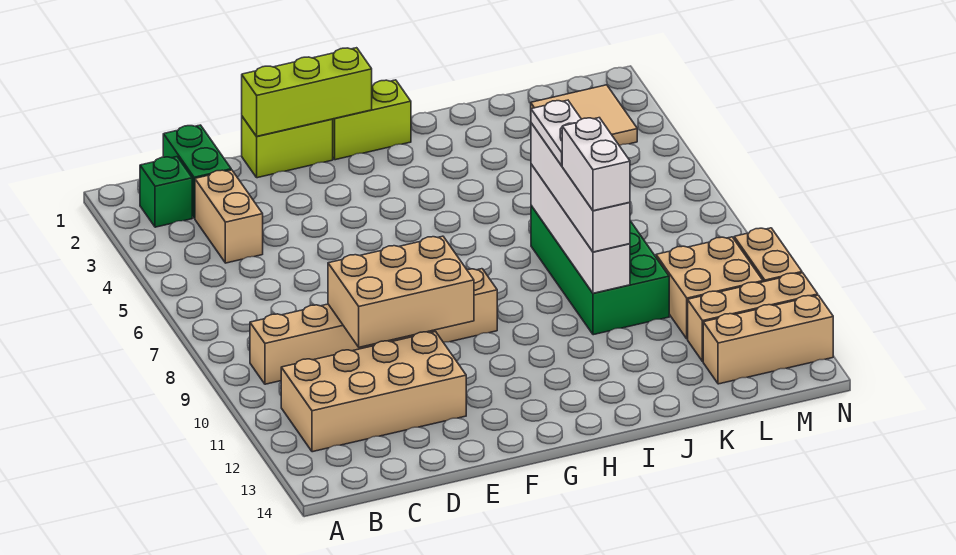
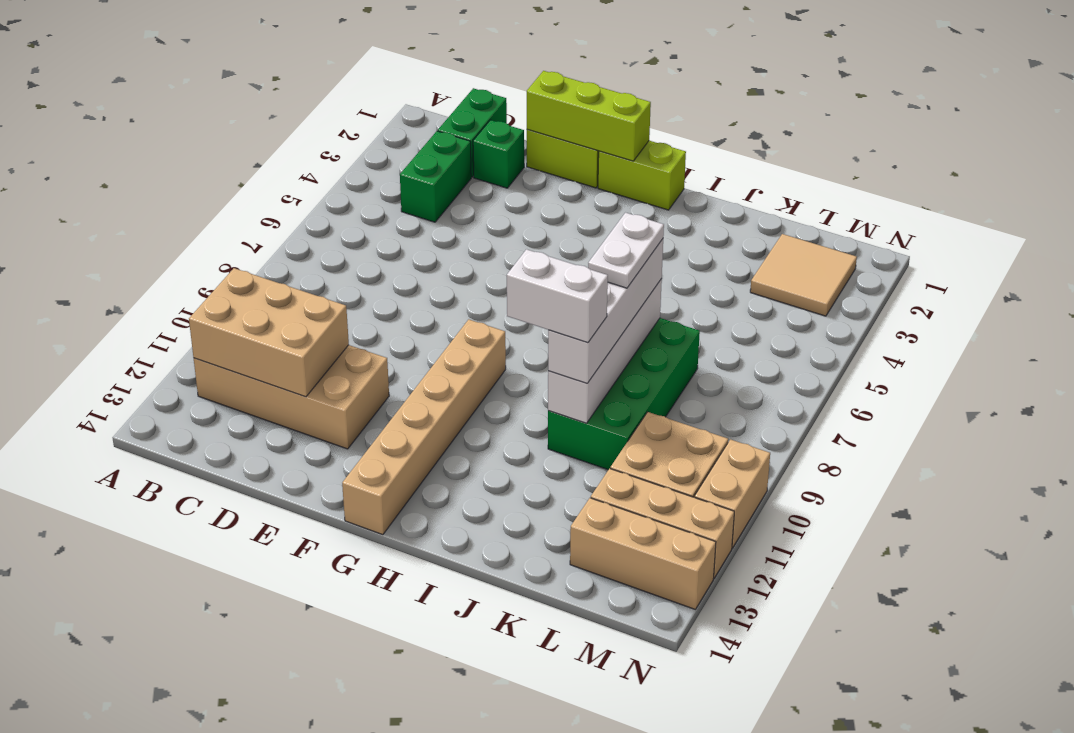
green brick B2 level 1 -> green brick D2 level 1
tan brick B9:G9 level 1 -> tan brick G9:G14 level 1
tan brick C3:C4 level 1 -> green brick C3:C4 level 1
tan brick D9:F10 level 2 -> tan brick B11:D12 level 2
white brick J9:J10 level 4 -> white brick I10:J10 level 4

